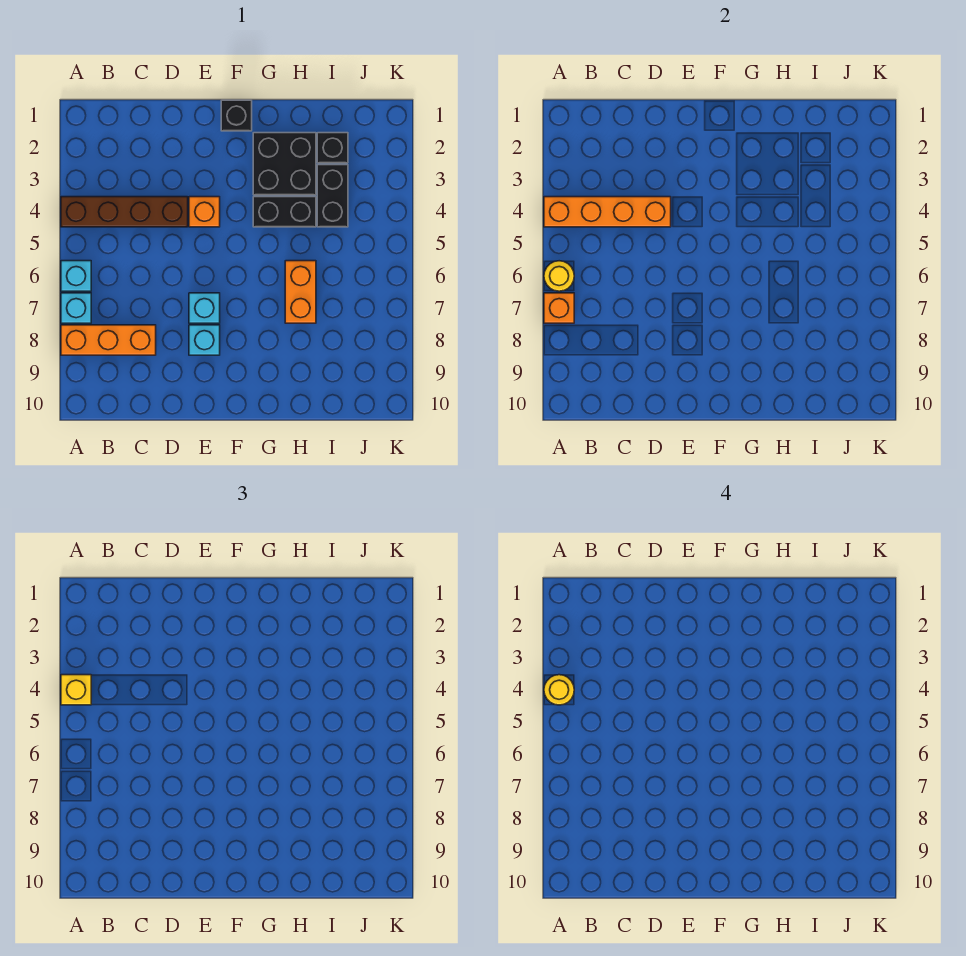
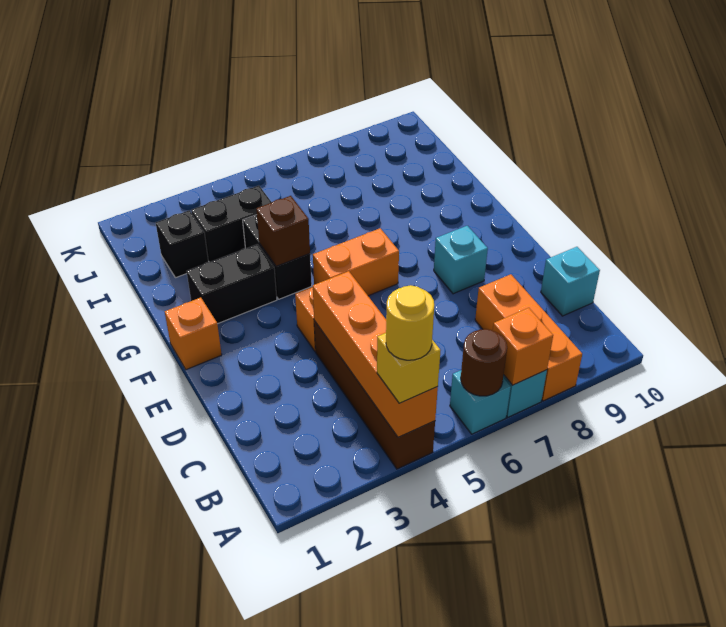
yellow round brick A6 level 2 -> brown round brick A6 level 2
cyan brick E7 level 1 -> cyan brick C10 level 1
black brick F1 level 1 -> orange brick F1 level 1
black brick G2:H3 level 1 -> black brick G2:G3 level 1
none -> brown brick G4 level 2
orange brick H6:H7 level 1 -> orange brick F5:F6 level 1

